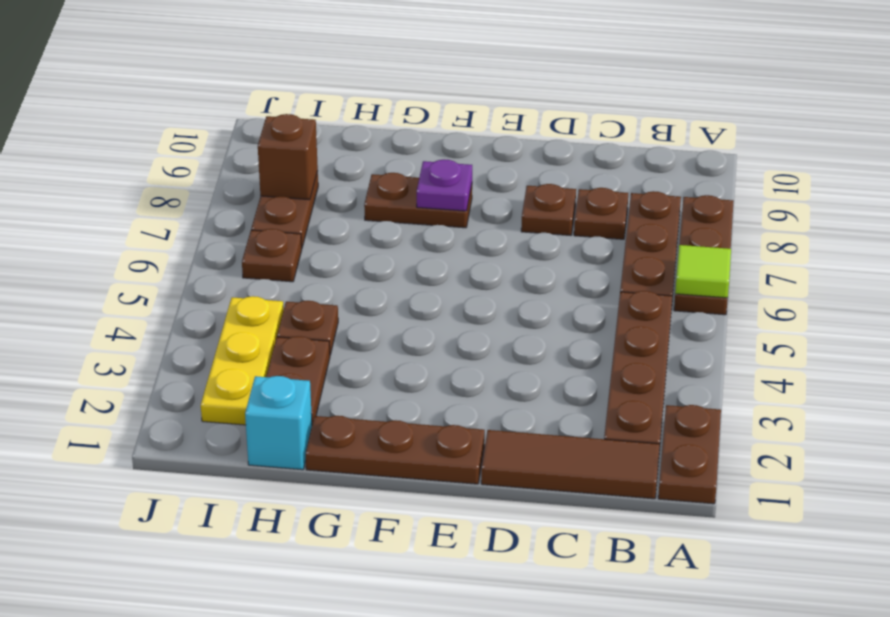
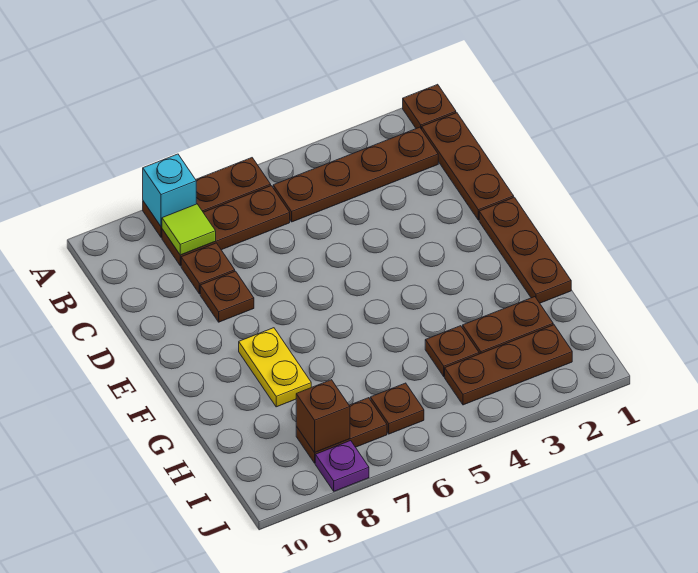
brown plate A1:A2 level 1 -> brown plate A1 level 1
lime tile A6 level 2 -> lime tile B8 level 2
brown tile B1:D1 level 1 -> brown plate B1:D1 level 1
brown plate F8:G8 level 1 -> yellow plate F8:G8 level 1
purple plate F8 level 2 -> purple plate J8 level 1
cyan brick H1 level 1 -> cyan brick A8 level 2
yellow plate I2:I4 level 1 -> brown plate I2:I4 level 1

